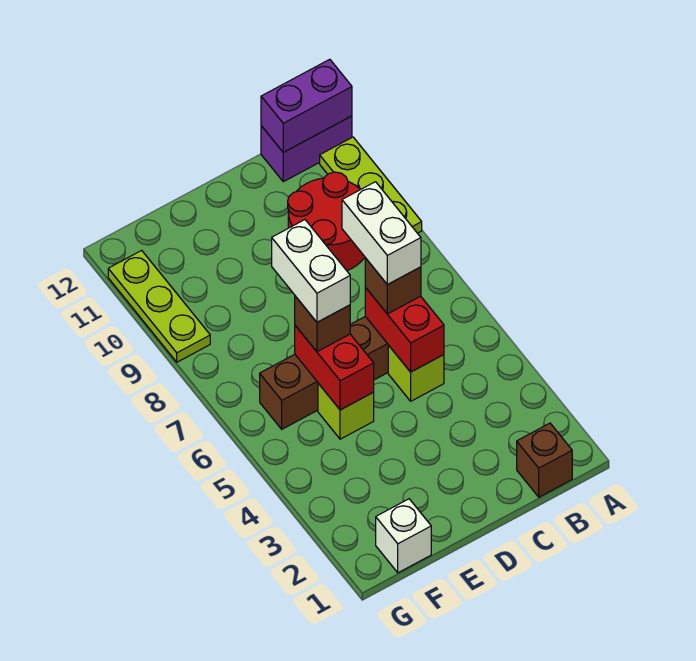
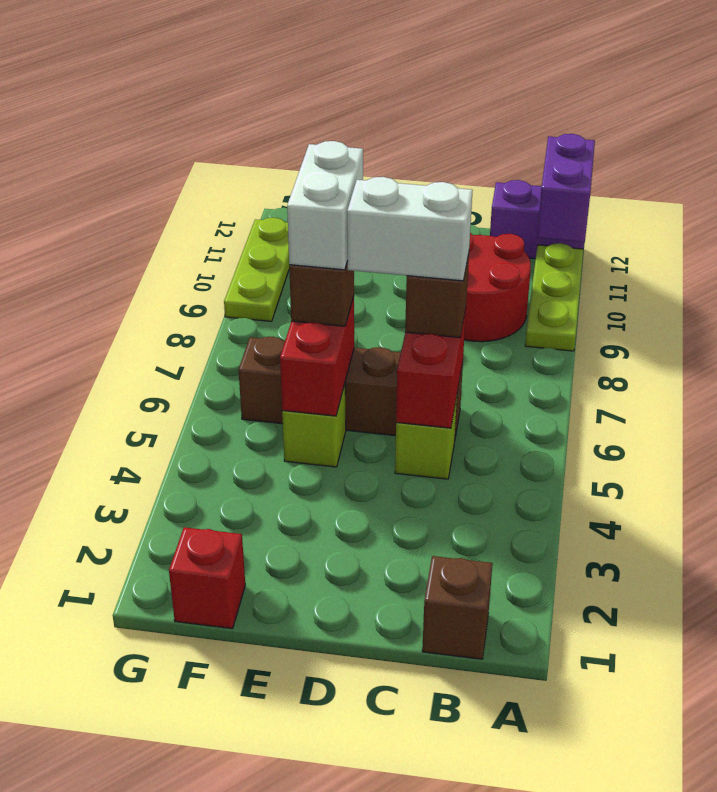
purple brick A12:B12 level 2 -> purple brick A11:A12 level 2
white brick C6:C7 level 4 -> white brick C6:D6 level 4
white brick F1 level 1 -> red brick F1 level 1

